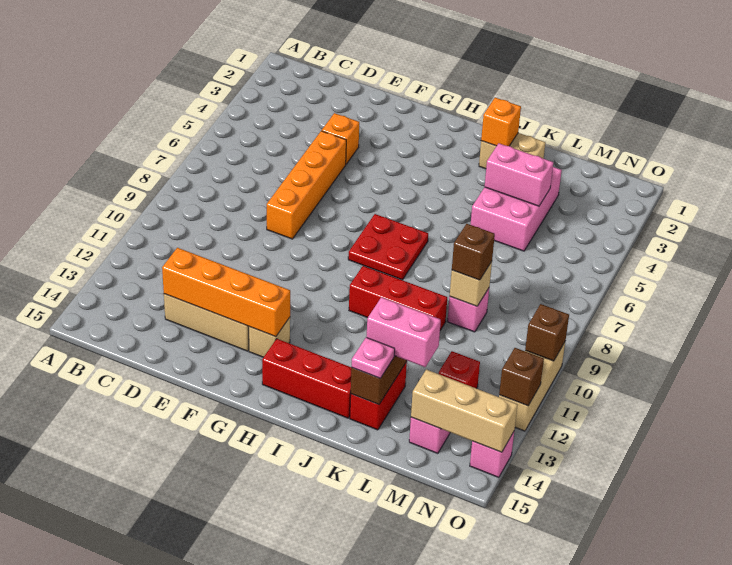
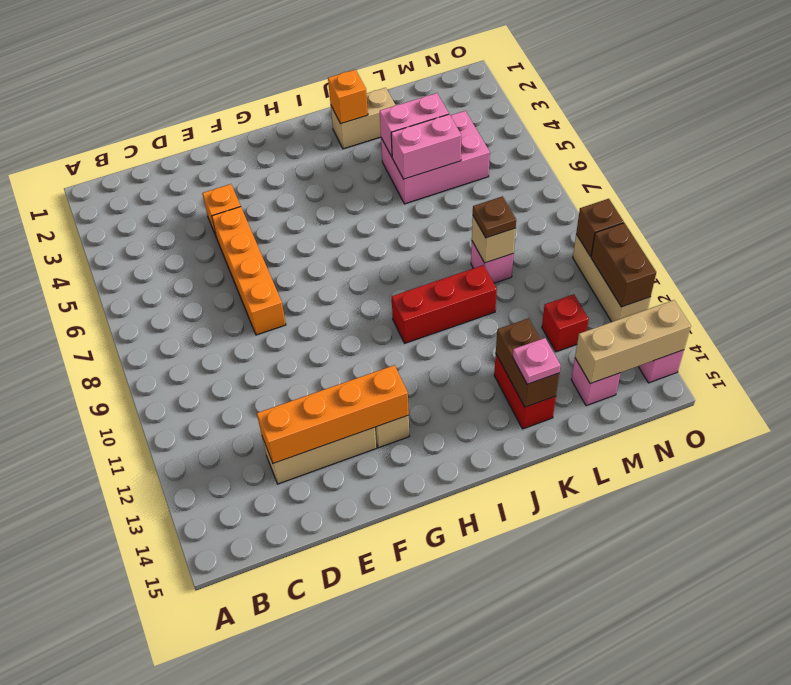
red plate H7:I8 level 1 -> none
red brick H14:J14 level 1 -> none
pink brick K3:L5 level 1 -> pink brick K4:M5 level 1
pink brick K13:L13 level 3 -> pink brick K5:L5 level 2
brown brick L9 level 3 -> brown plate L9 level 3
brown brick O12 level 2 -> brown brick O11:O12 level 2

